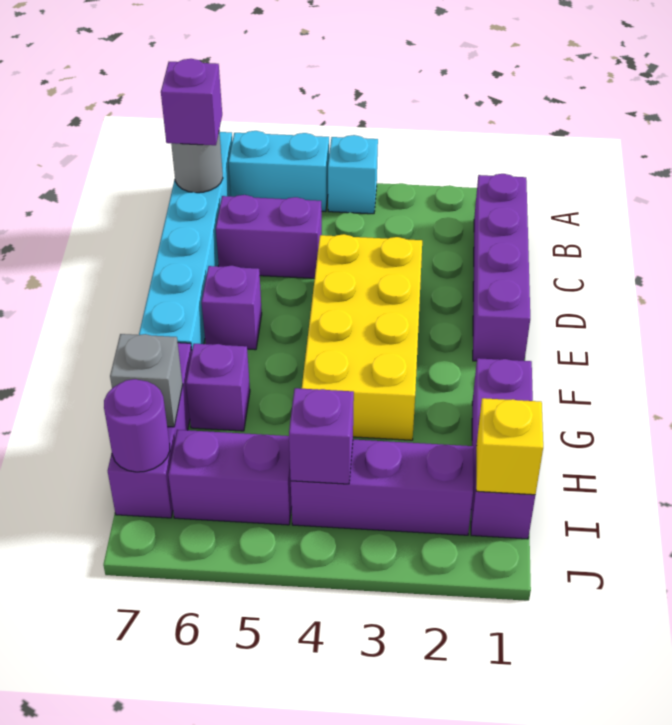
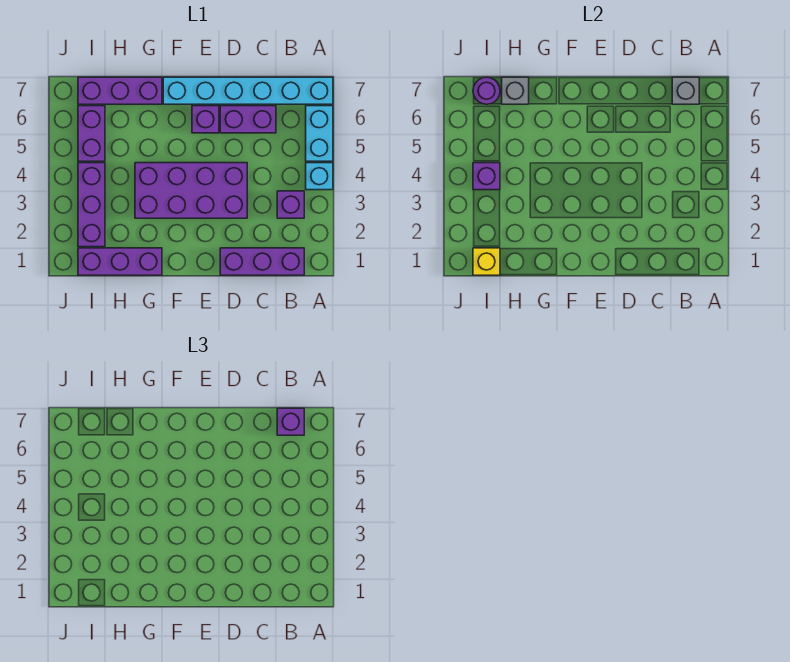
purple brick B1:E1 level 1 -> purple brick B1:D1 level 1
grey round brick B7 level 2 -> grey brick B7 level 2
purple brick C5:C6 level 1 -> purple brick C6:D6 level 1
yellow brick D3:G4 level 1 -> purple brick D3:G4 level 1
purple brick G6 level 1 -> purple brick B3 level 1

